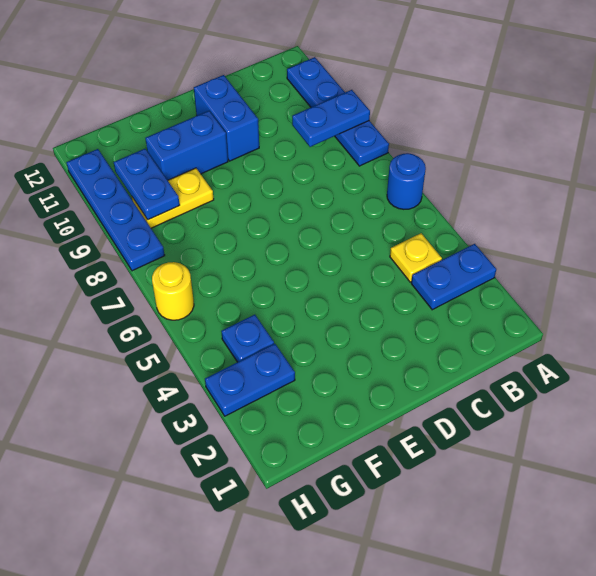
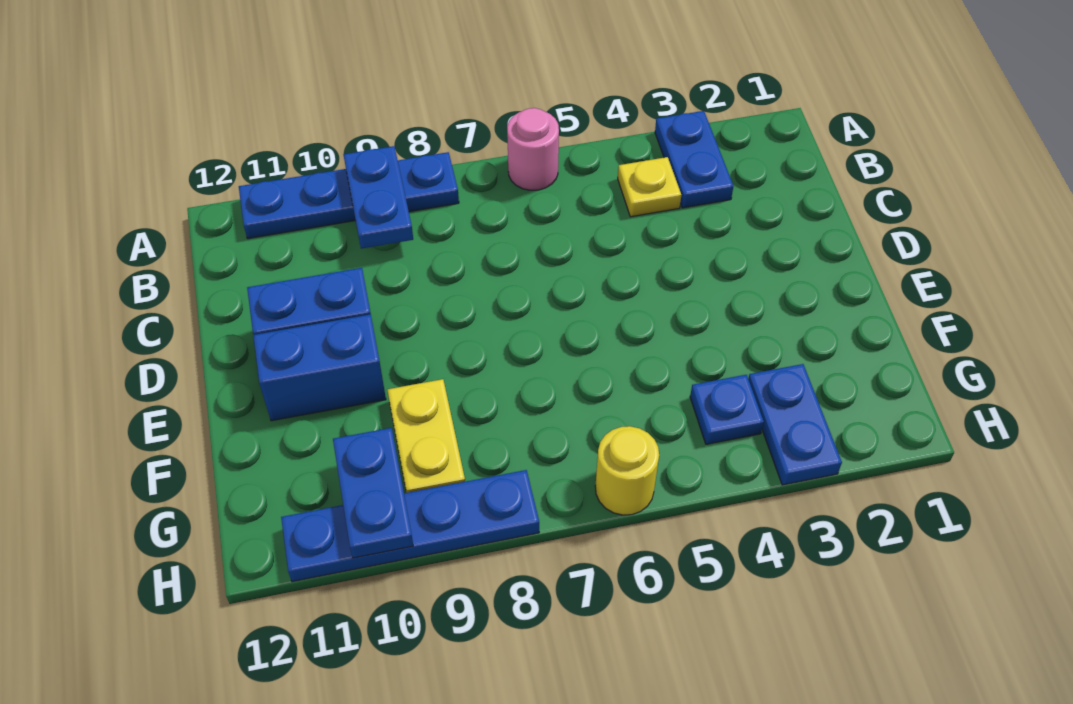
blue round brick A6 level 1 -> pink round brick A6 level 1
blue brick E10:F10 level 1 -> blue brick E10:E11 level 1
blue plate G9:G10 level 2 -> blue plate G10:H10 level 2

